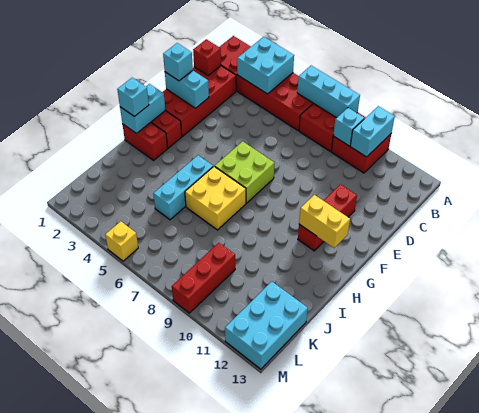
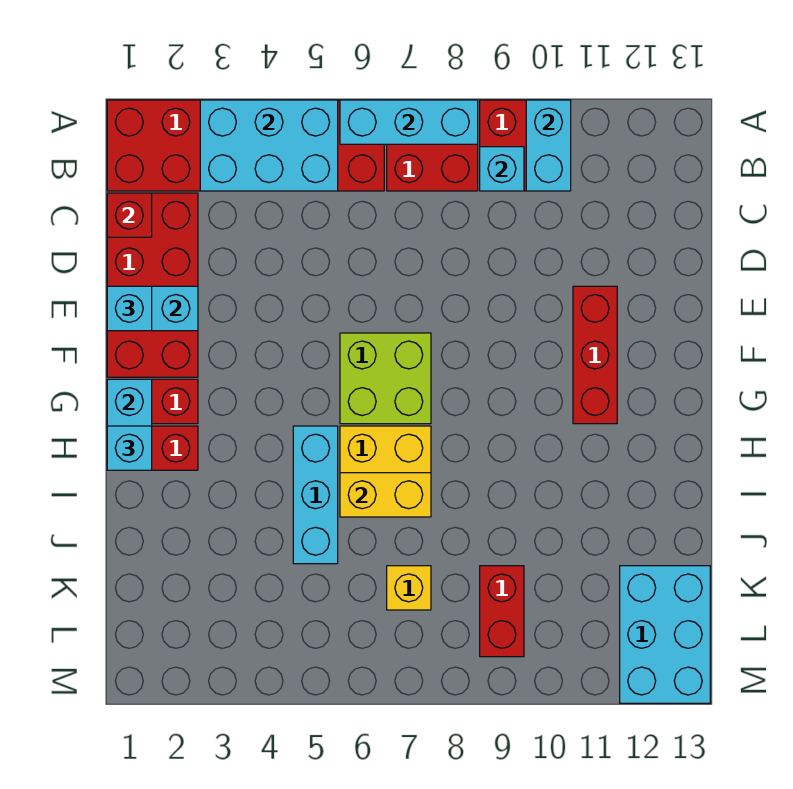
cyan brick A3:B4 level 2 -> cyan brick A3:B5 level 2
yellow brick G11:G12 level 2 -> yellow brick I6:I7 level 2
red brick K9:M9 level 1 -> red brick K9:L9 level 1
yellow brick M5 level 1 -> yellow brick K7 level 1

